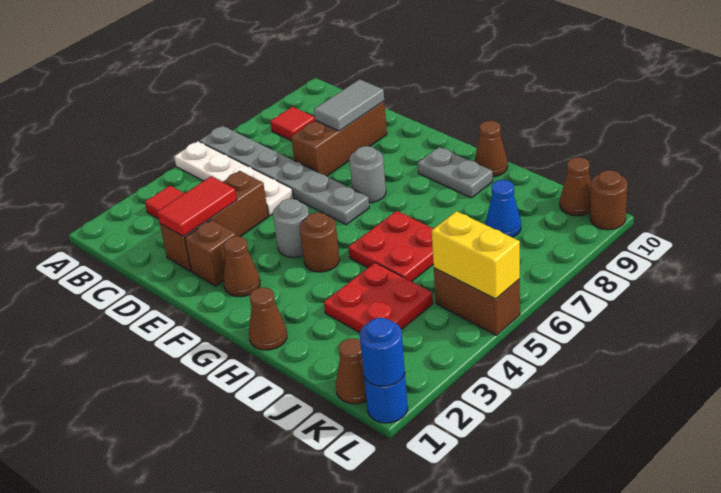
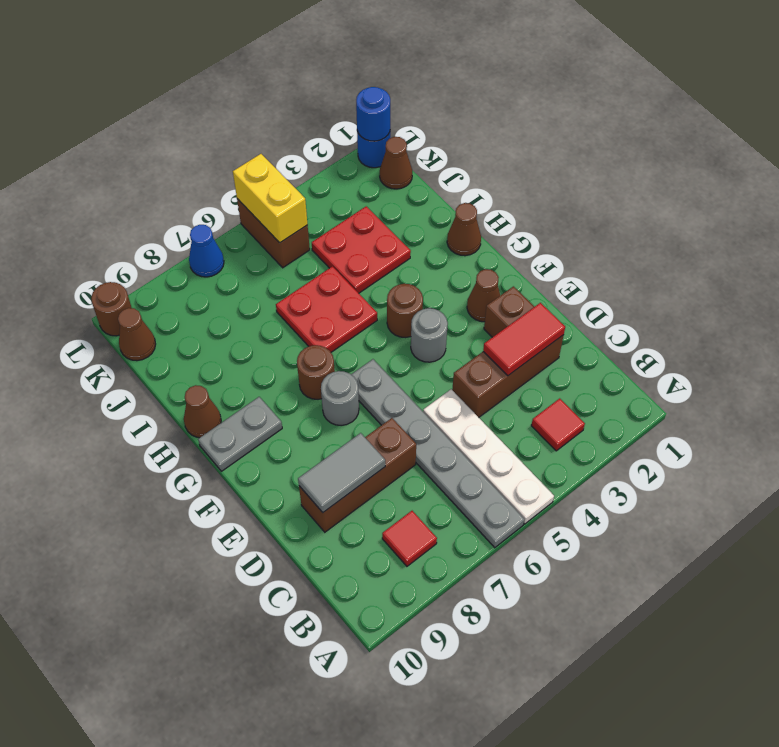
none -> brown round brick G7 level 1
grey plate G9:H9 level 1 -> grey plate G9:G10 level 1
blue cone J8 level 1 -> blue cone L7 level 1

